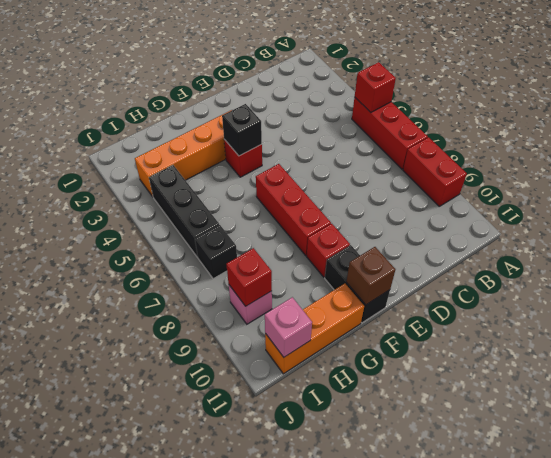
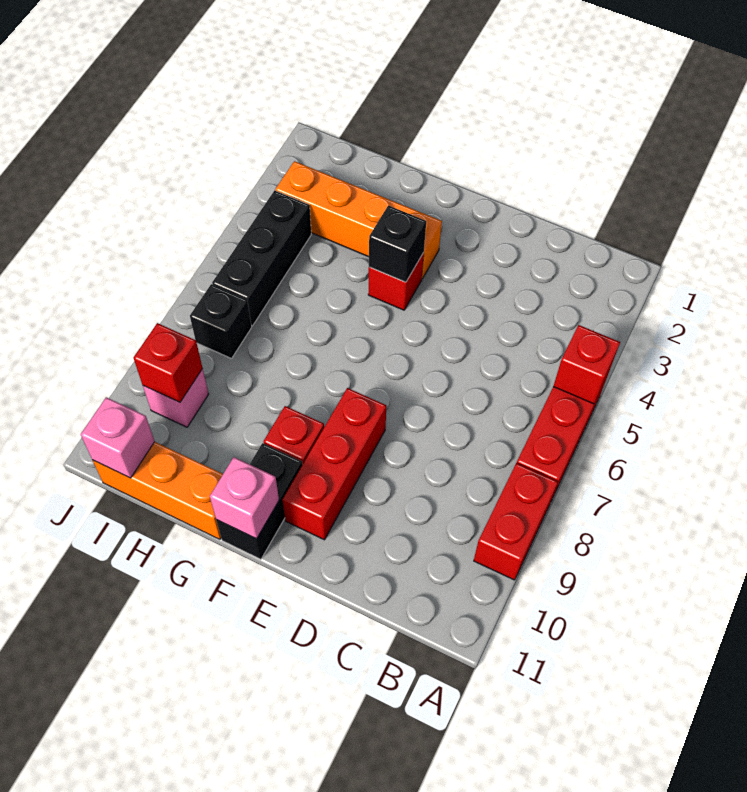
red brick F6:F8 level 1 -> red brick E8:E10 level 1
brown brick F11 level 2 -> pink brick F11 level 2

